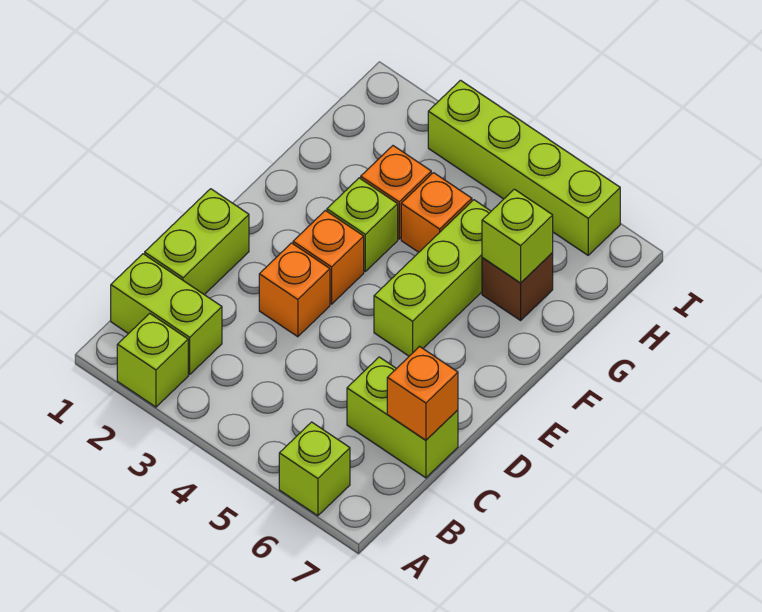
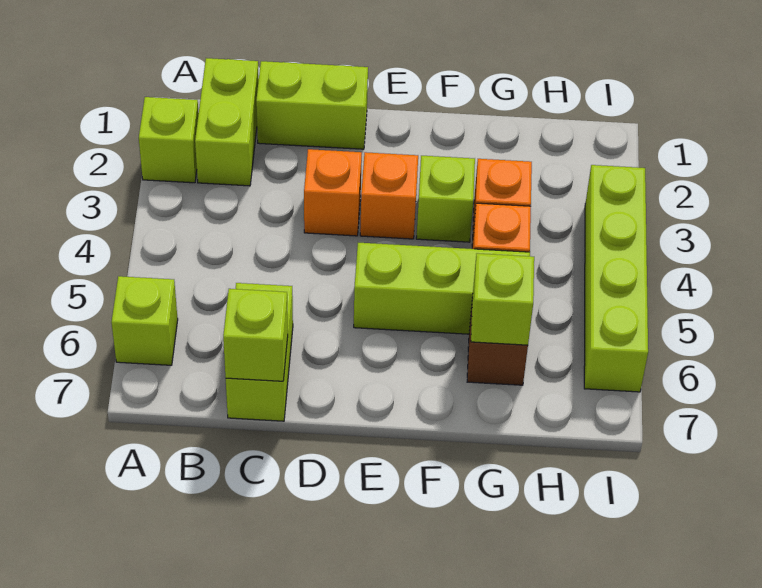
orange brick C7 level 2 -> lime brick C7 level 2

